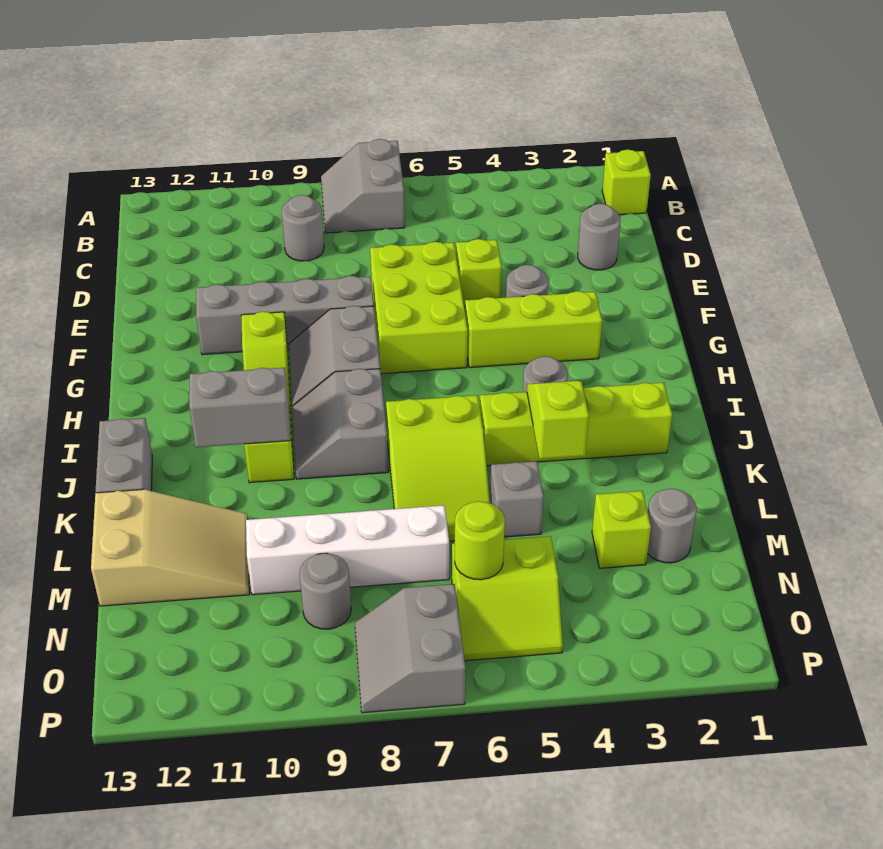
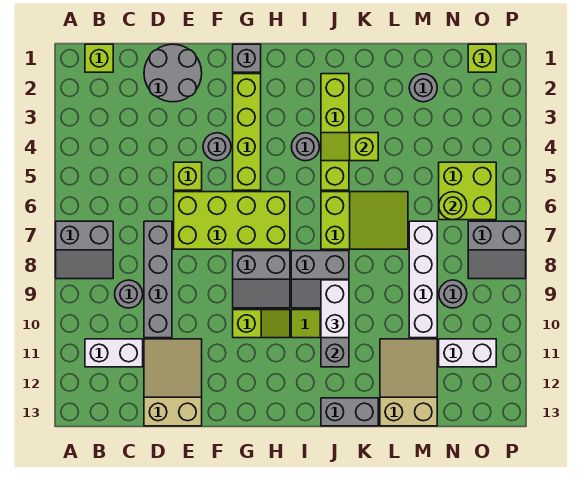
none -> white brick B11:C11 level 1
grey round brick D2 level 1 -> grey round brick D1:E2 level 1
none -> tan slope D11:E13 level 1 top 13
lime brick E6:G7 level 1 -> lime brick E6:H7 level 1
grey brick F8:F11 level 1 -> grey brick D7:D10 level 1
lime brick G3:G5 level 1 -> lime brick G2:G5 level 1
none -> white brick J9:J10 level 3
grey brick L5 level 1 -> grey brick G1 level 1
lime brick M3 level 1 -> lime brick O1 level 1
lime slope N5:O6 level 1 top N -> lime brick N5:O6 level 1
none -> white brick N11:O11 level 1

